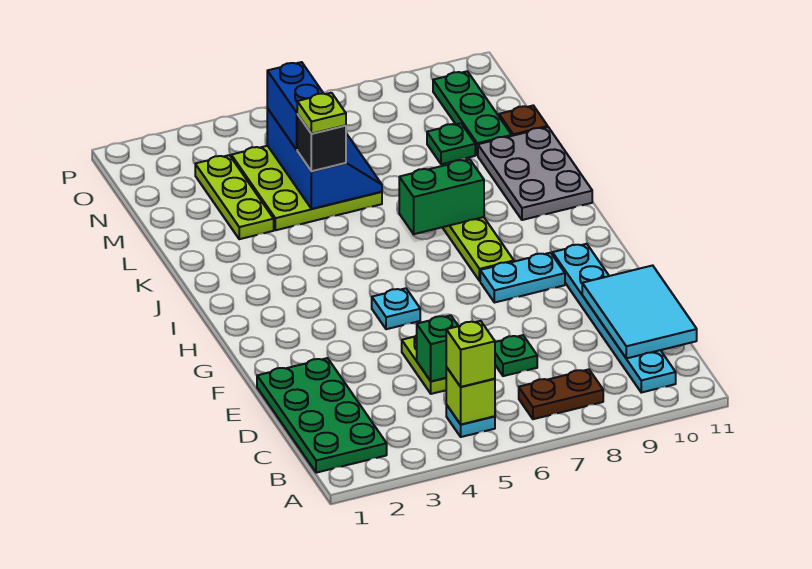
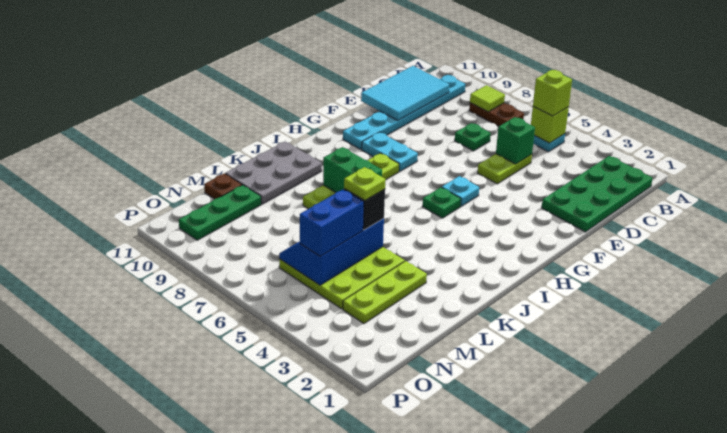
none -> lime tile B8 level 2
green plate M9 level 1 -> green plate H5 level 1

